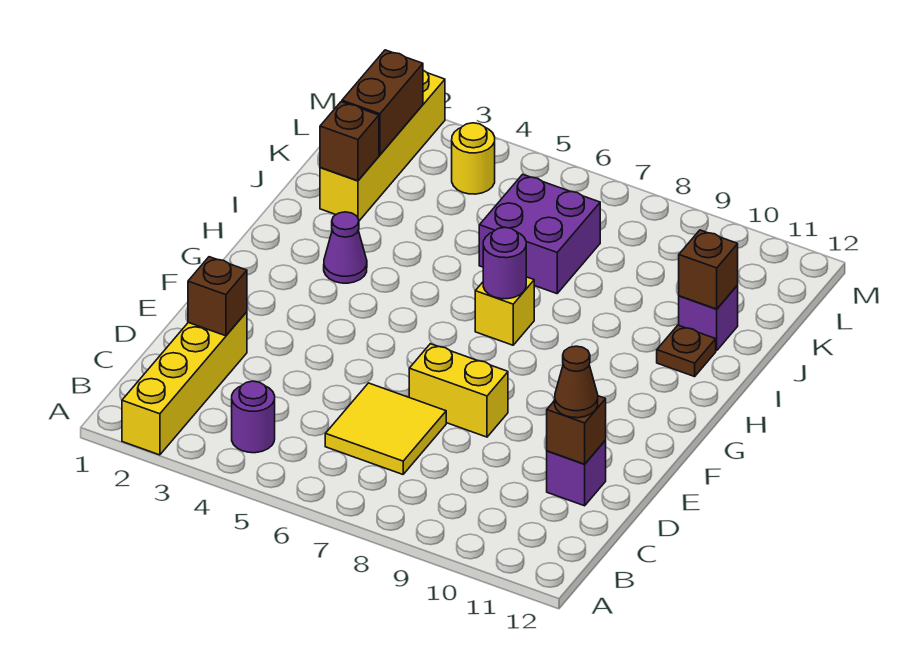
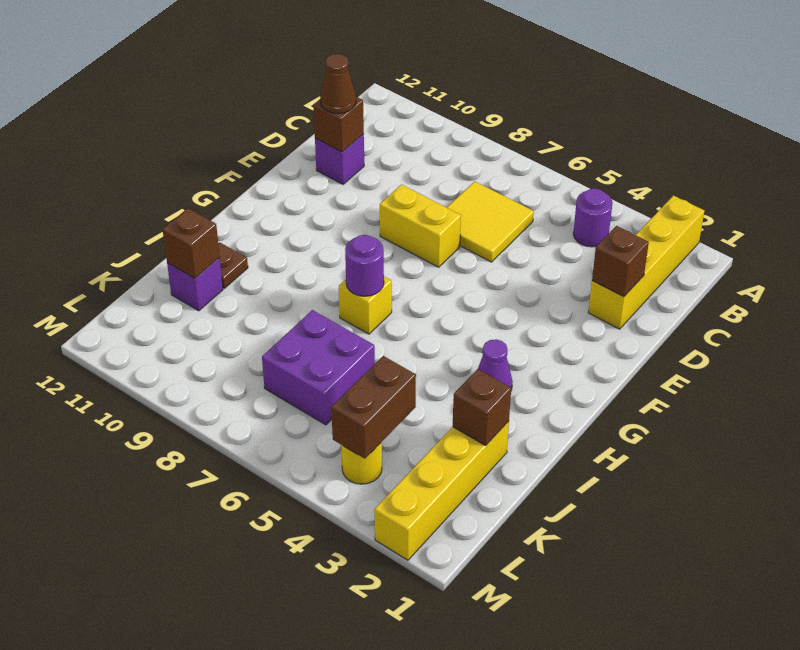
brown brick K2:L2 level 2 -> brown brick K4:L4 level 2

